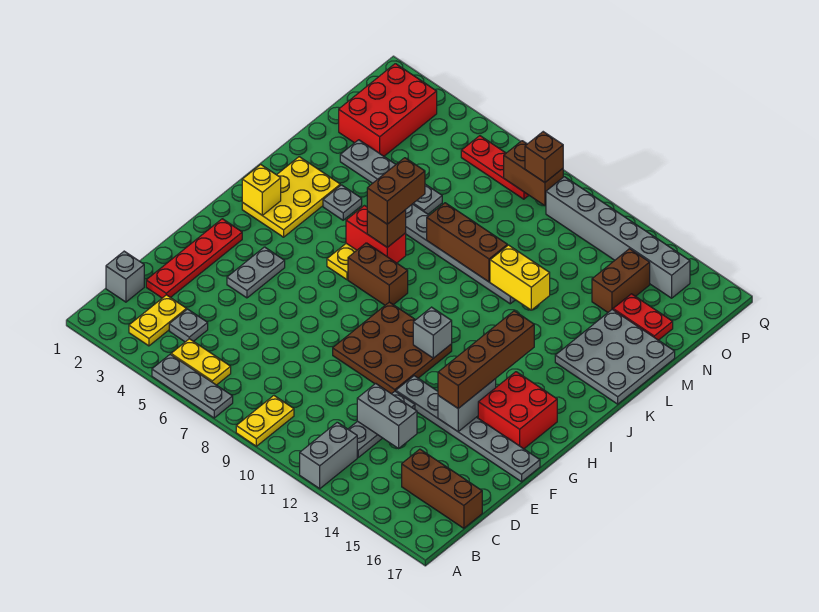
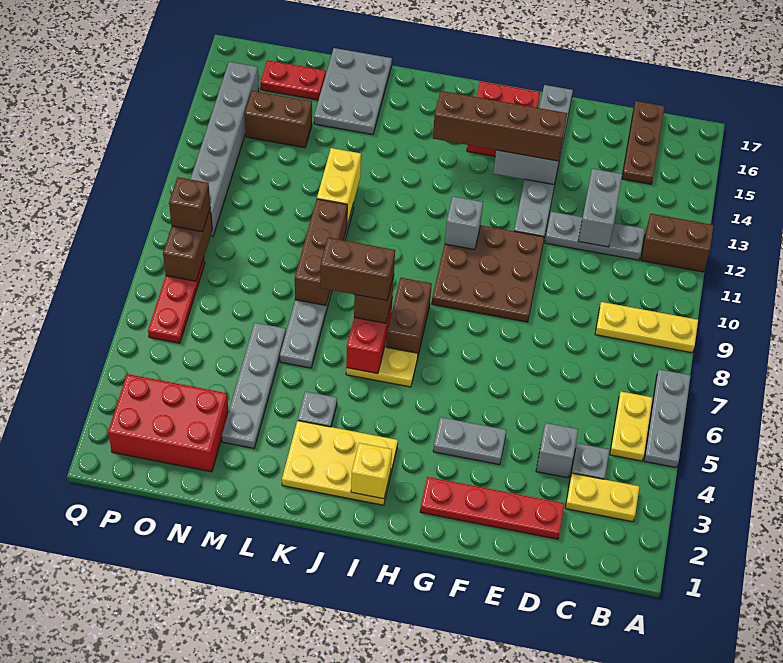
yellow plate A9:B9 level 1 -> yellow plate A9:C9 level 1
grey brick A12:B12 level 1 -> brown brick A12:B12 level 1
grey brick C1 level 1 -> grey brick D4 level 1
brown brick C15:C17 level 1 -> brown plate C15:C17 level 1
grey plate K15:M17 level 1 -> grey plate L15:M17 level 1
red plate N15:N16 level 1 -> red plate N16:O16 level 1

